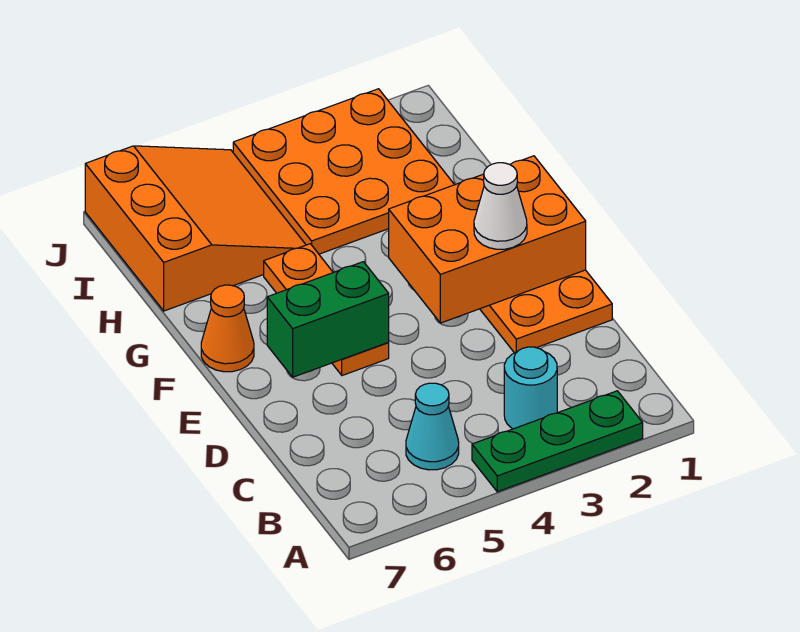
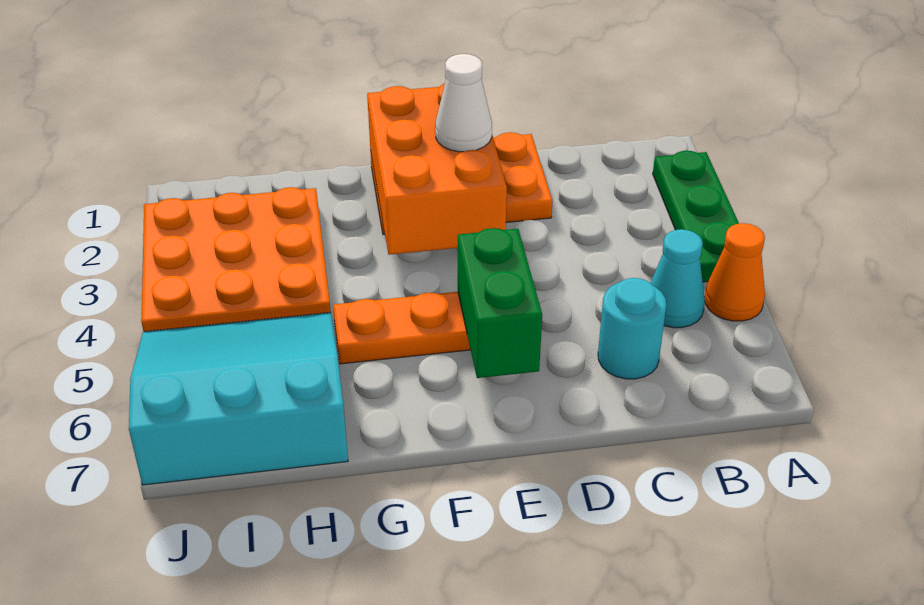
cyan round brick B3 level 1 -> cyan round brick C6 level 1
orange cone F7 level 1 -> orange cone A5 level 1
orange slope H5:J7 level 1 top 7 -> cyan slope H5:J7 level 1 top 7

